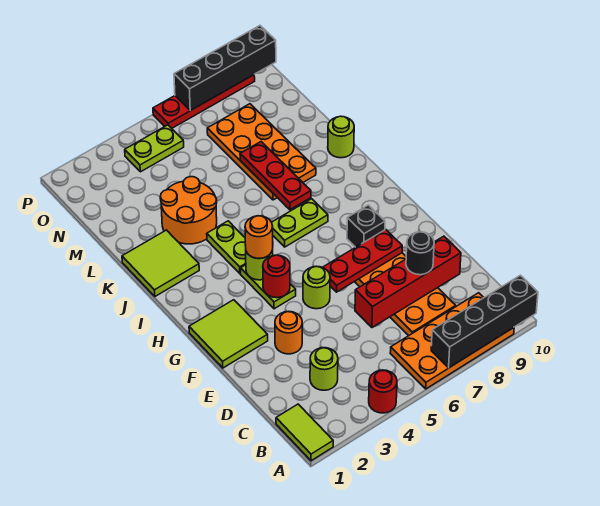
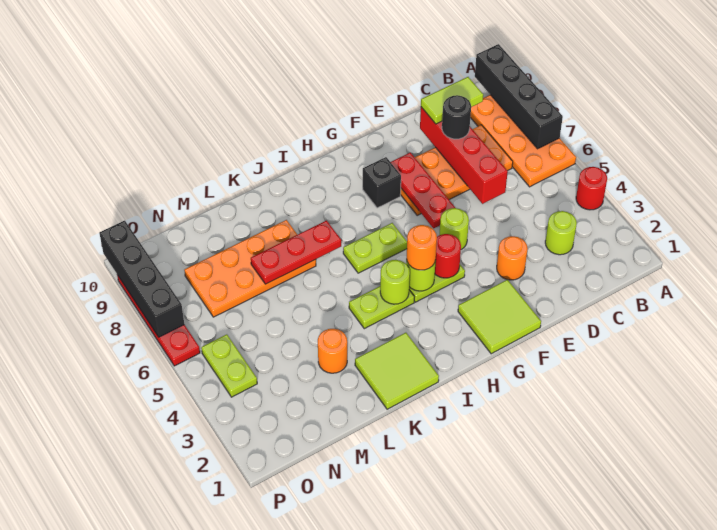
lime tile A1:B1 level 1 -> lime tile C9:D9 level 3
lime plate I6:I7 level 1 -> lime plate H6:I6 level 1
orange round brick K3:L4 level 1 -> orange round brick L3 level 1
lime round brick K10 level 1 -> lime round brick I4 level 2

